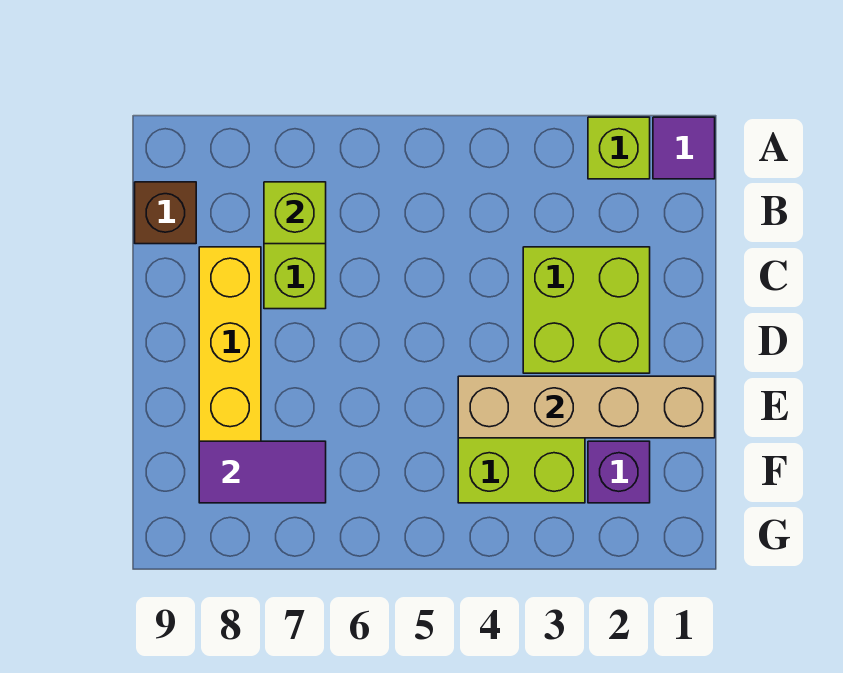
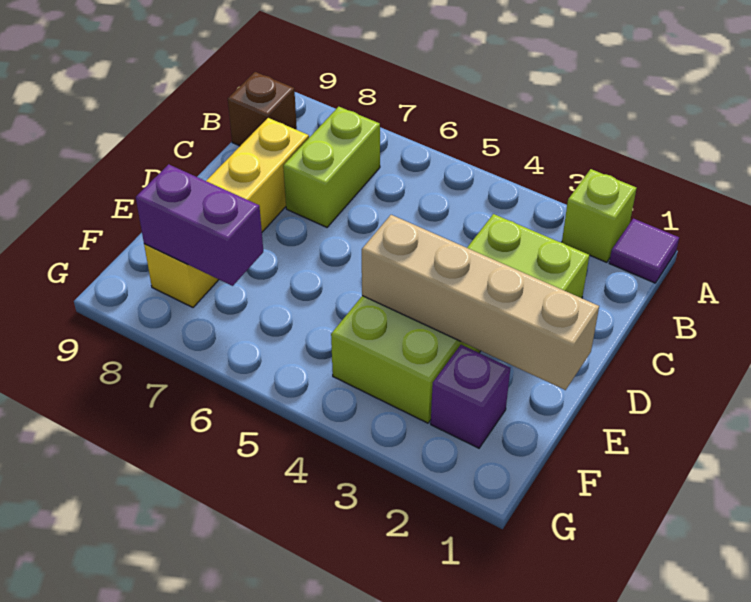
lime brick B7 level 2 -> none
purple tile F7:F8 level 2 -> purple brick F7:F8 level 2

